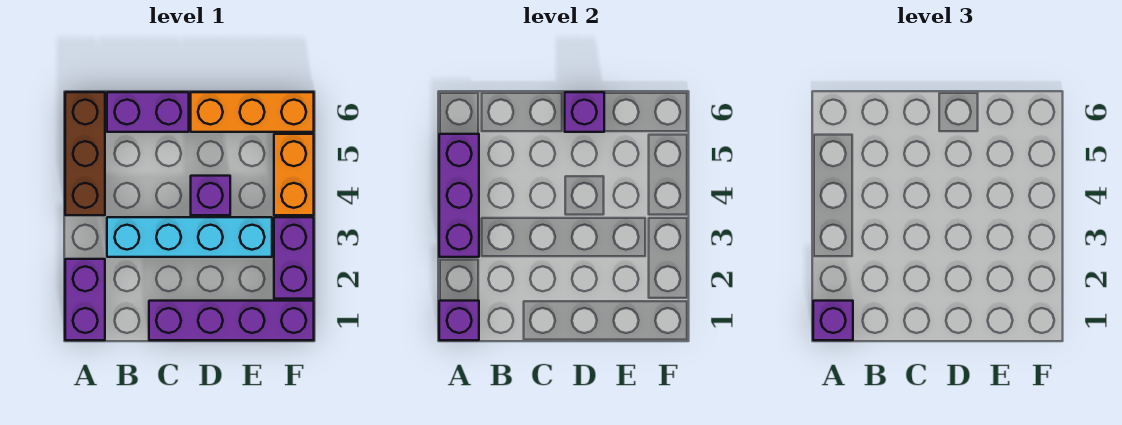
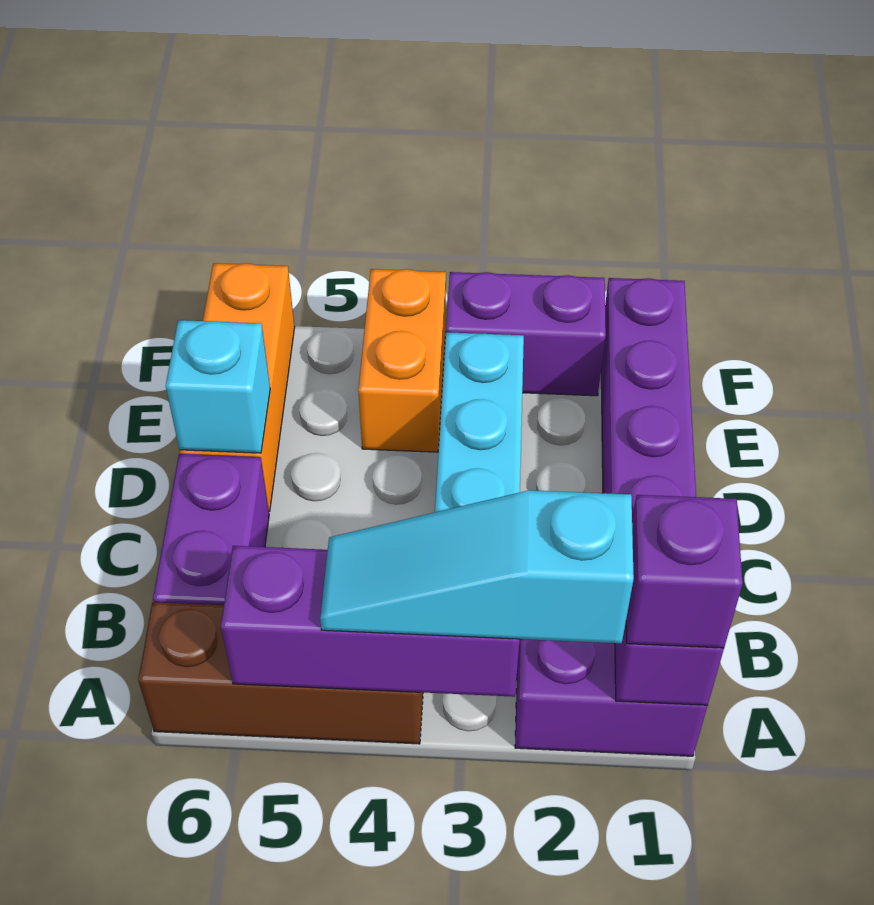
none -> cyan slope A2:A4 level 3 top 2
purple brick D4 level 1 -> none
purple brick D6 level 2 -> cyan brick D6 level 2
orange brick F4:F5 level 1 -> orange brick E4:F4 level 1

